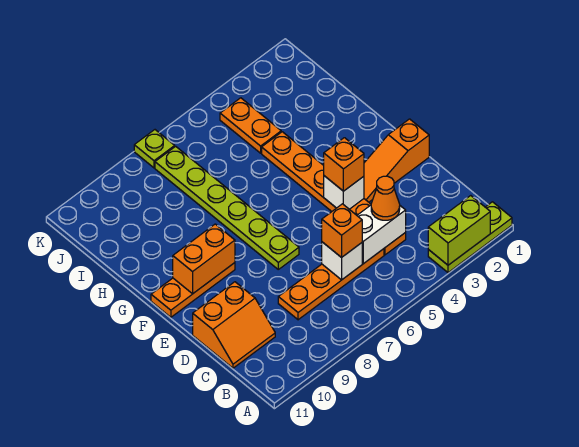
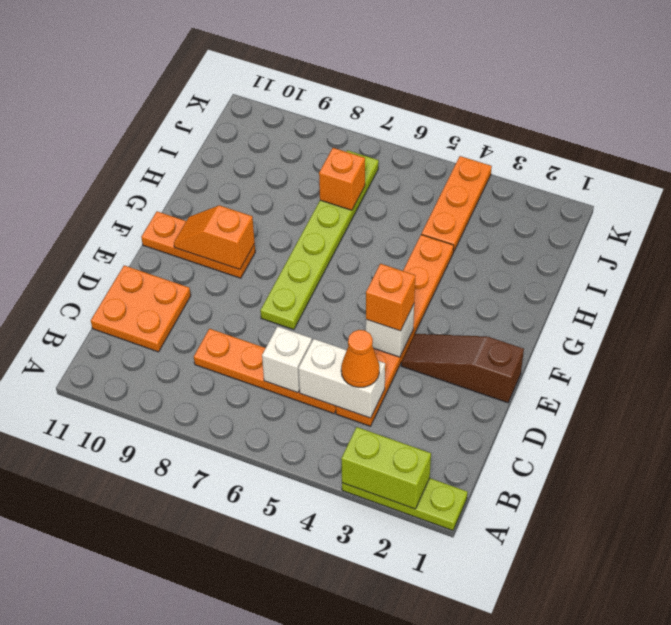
orange brick C6 level 3 -> orange brick I7 level 2
orange slope C10:D11 level 1 top D -> orange plate C10:D11 level 1
orange slope E1:E3 level 1 top 1 -> brown slope E1:E3 level 1 top 1
orange brick F9:F10 level 2 -> orange slope F9:F10 level 2 top 9
orange plate I4:J4 level 1 -> orange plate I4:K4 level 1
lime plate K7 level 1 -> none

